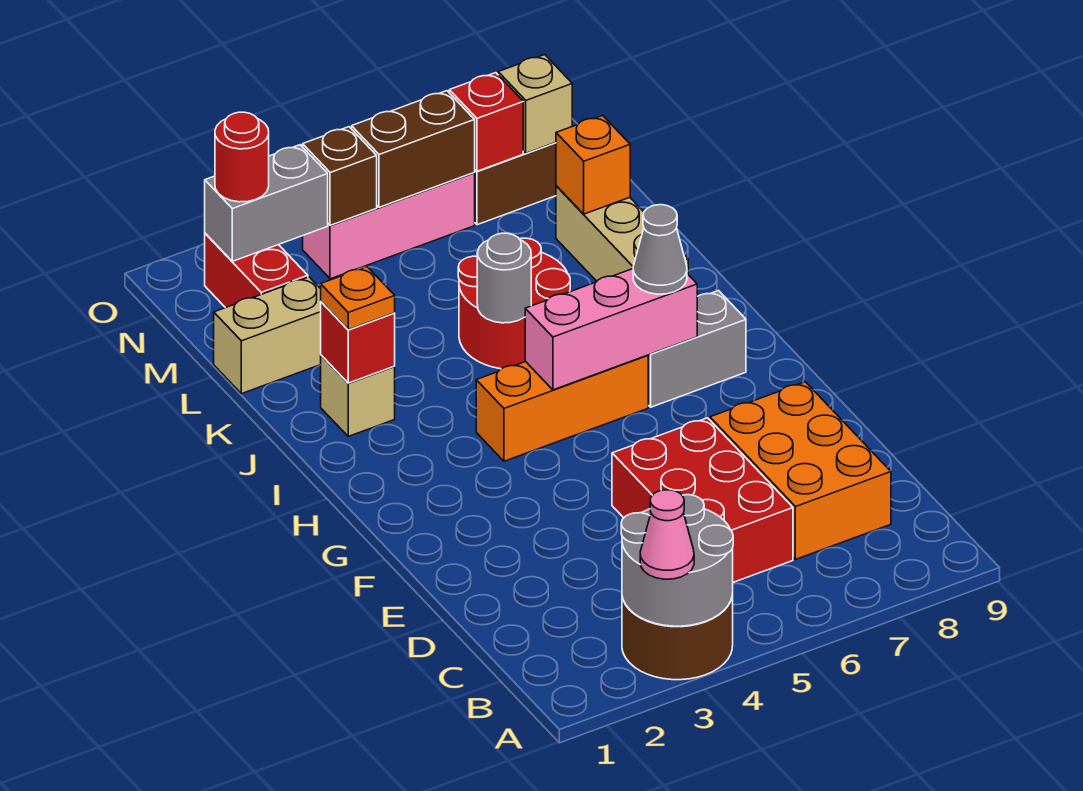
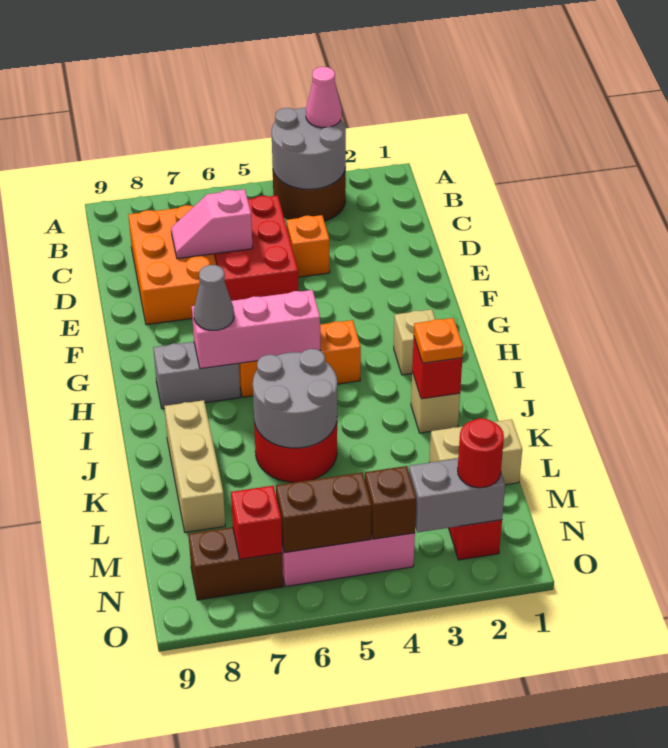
none -> pink slope D6:D7 level 2 top 6
grey round brick J5 level 2 -> grey round brick J5:K6 level 2
orange brick L8 level 2 -> orange brick D4 level 1
tan brick N8 level 2 -> tan brick H2 level 1

